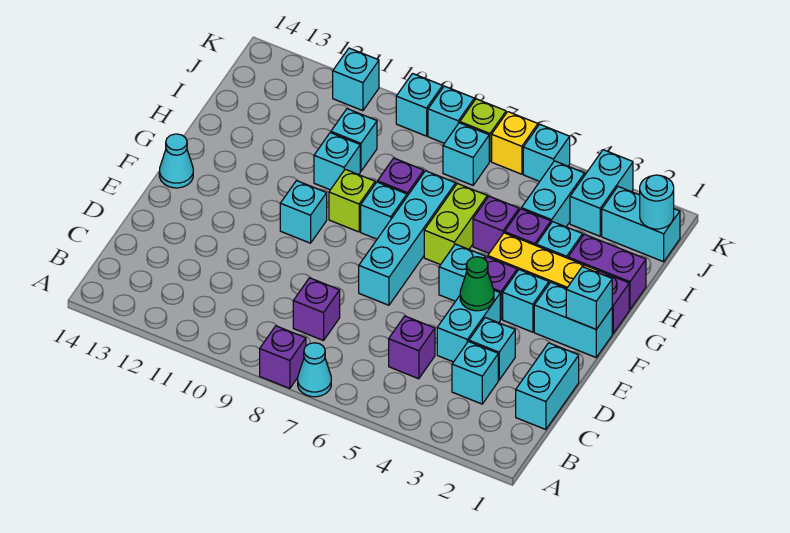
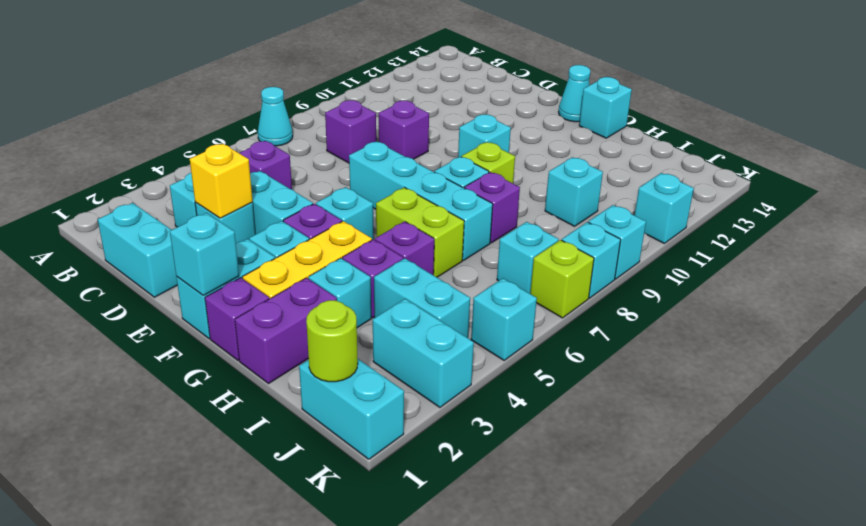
purple brick A8 level 1 -> purple brick D9 level 1
green cone E4 level 2 -> none
cyan brick H10 level 1 -> cyan brick G14 level 1
cyan brick J1:J2 level 1 -> cyan brick J1:K1 level 1
cyan round brick J1 level 2 -> lime round brick J1 level 2
yellow brick K6 level 1 -> yellow brick D3 level 2

